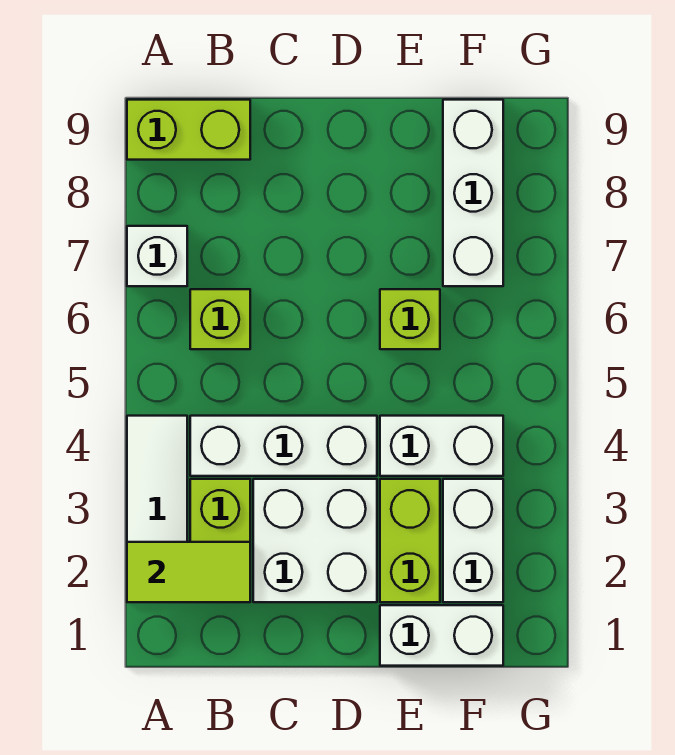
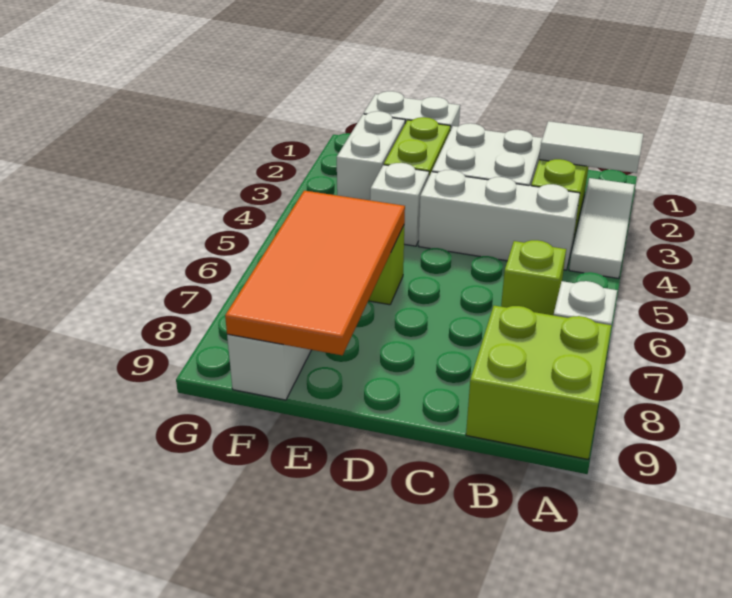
lime tile A2:B2 level 2 -> white tile A2:B2 level 2
lime brick A9:B9 level 1 -> lime brick A8:B9 level 1
white brick E4:F4 level 1 -> white brick E4 level 1
none -> orange tile E6:F9 level 2

